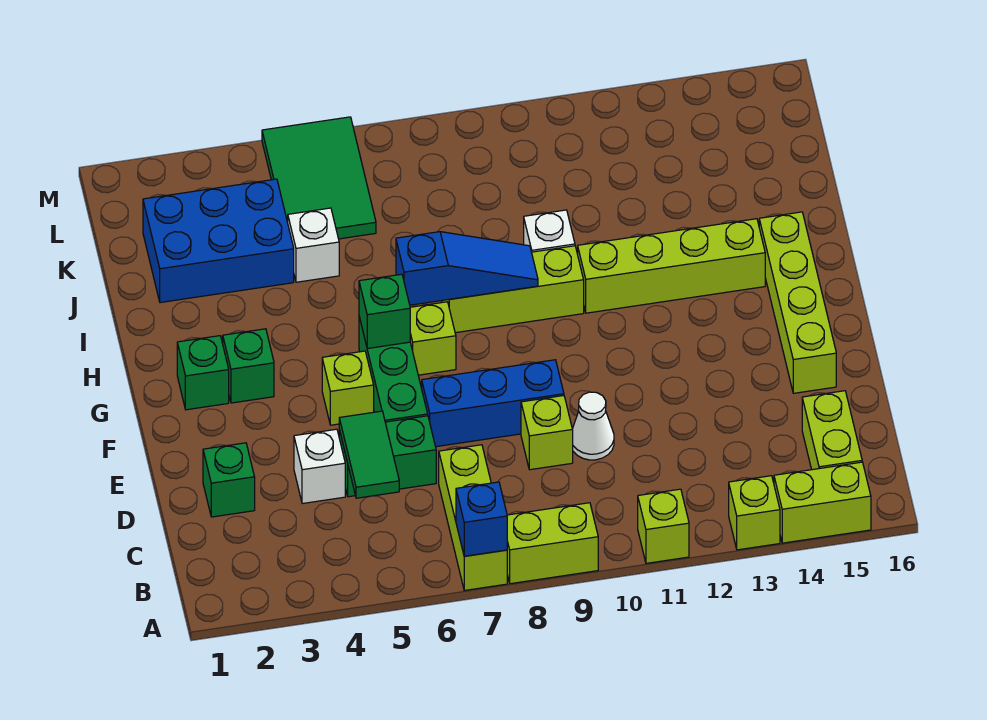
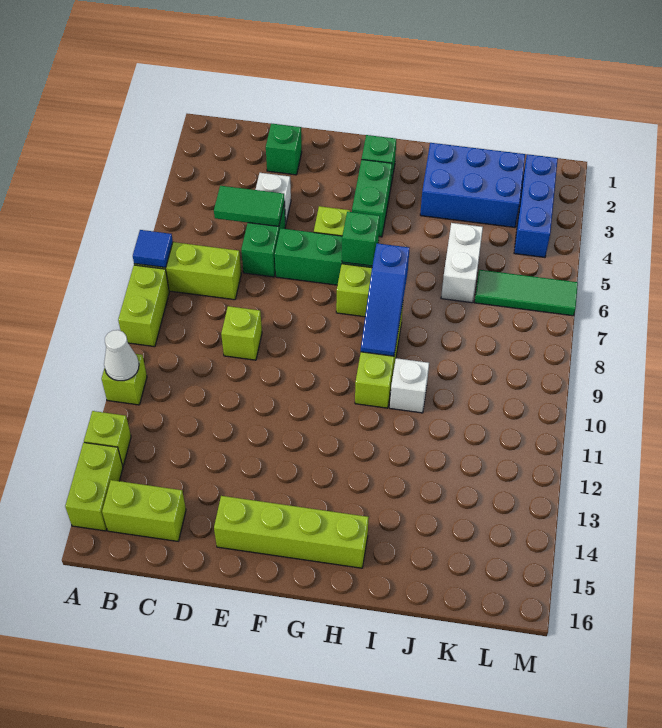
blue brick A7 level 2 -> blue tile A7 level 2
white cone D10 level 1 -> white cone A11 level 2
blue brick E7:E9 level 1 -> blue brick L2:L4 level 1
green brick G3 level 1 -> green brick G3:G4 level 1
lime brick H11:H14 level 1 -> none
blue brick J2:K4 level 1 -> blue brick I2:K3 level 1
white brick J5 level 1 -> white brick J5:J6 level 1
green tile K5:M6 level 1 -> green tile K6:M6 level 1

